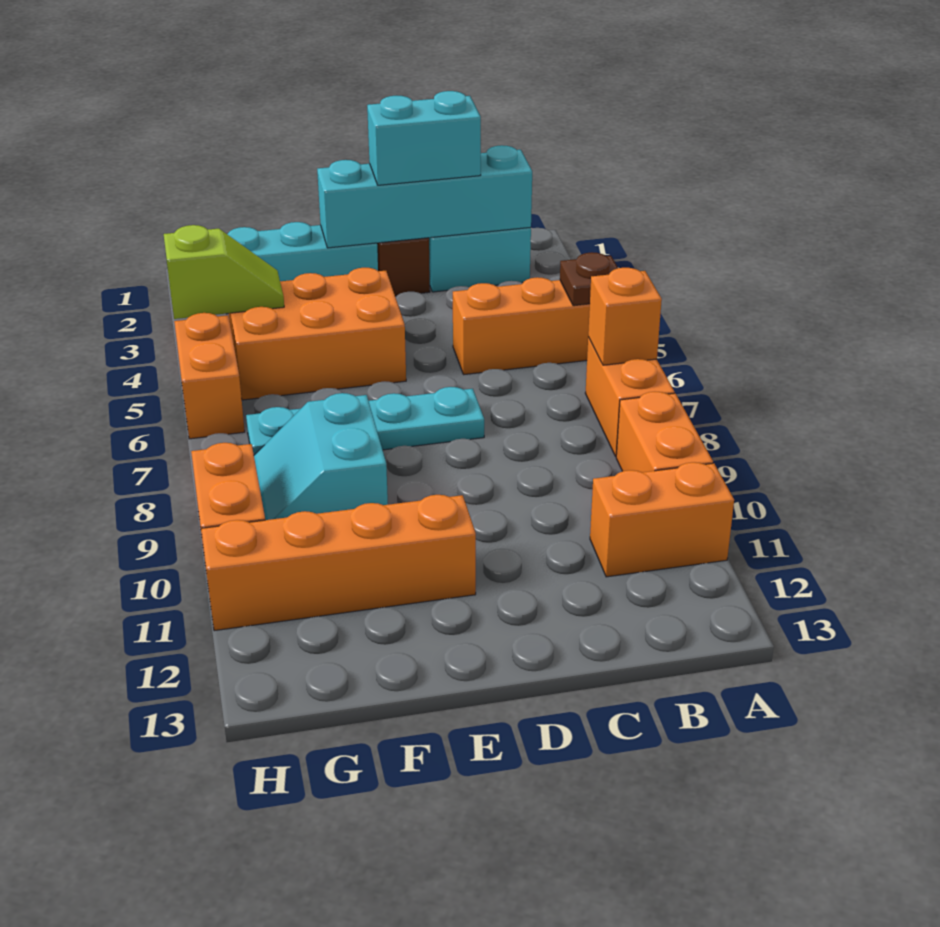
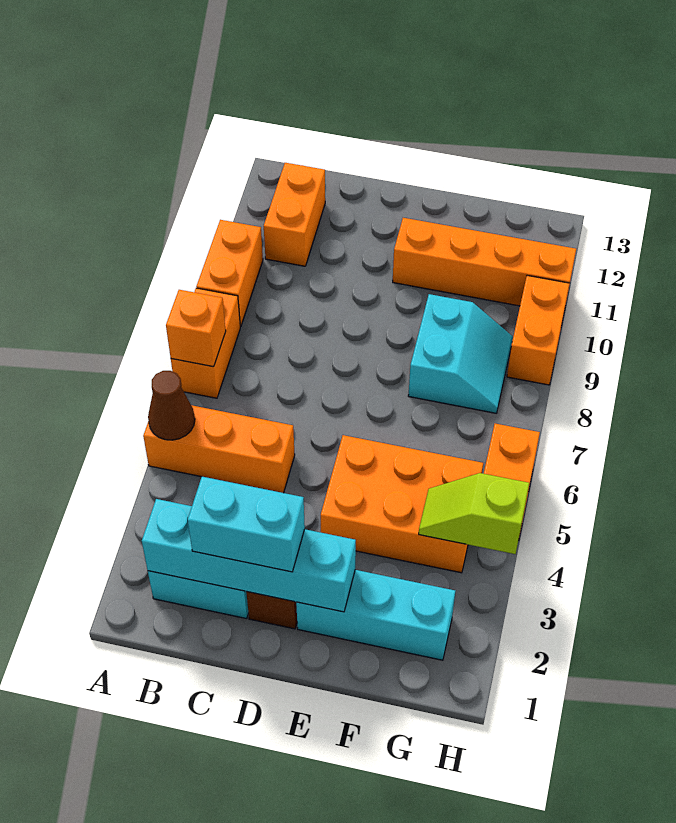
brown plate A5 level 2 -> brown cone A5 level 2
orange brick A11:B11 level 1 -> orange brick B11:B12 level 1
cyan plate D7:G7 level 1 -> none

